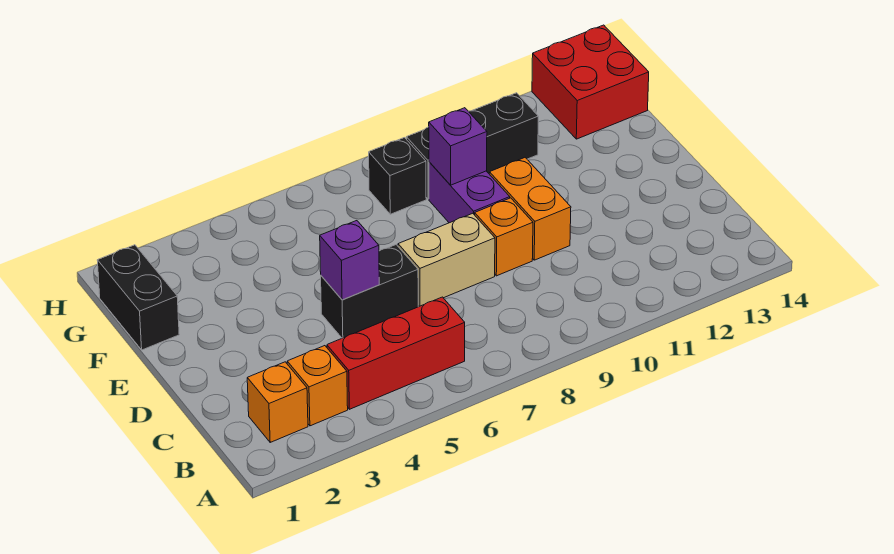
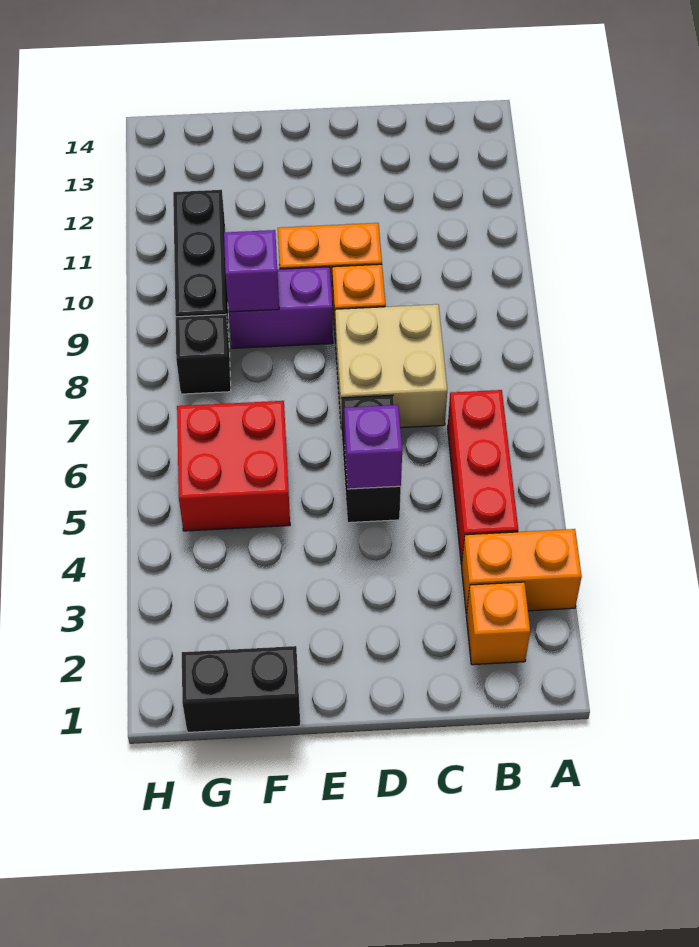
orange brick B3 level 1 -> orange brick A3:B3 level 1
tan brick D7:D8 level 1 -> tan brick C7:D8 level 1
red brick G13:H14 level 1 -> red brick F5:G6 level 1

